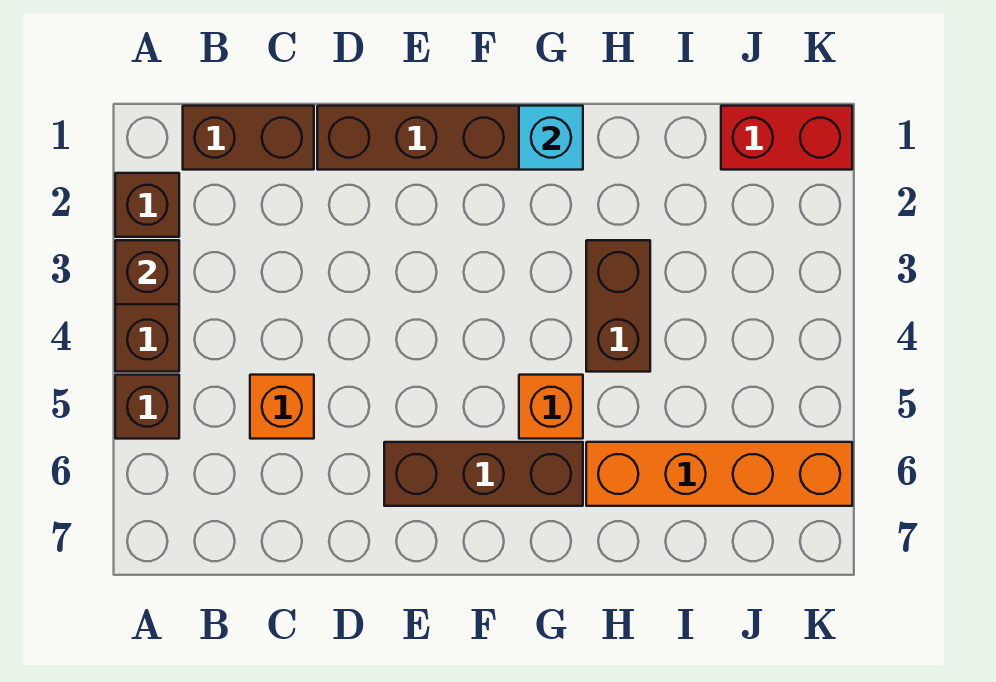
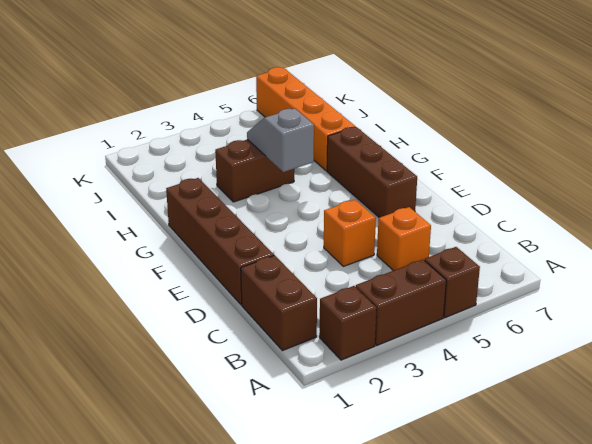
brown brick A3 level 2 -> none
cyan brick G1 level 2 -> none
none -> grey slope G4:H4 level 2 top G
orange brick G5 level 1 -> orange brick D4 level 1
red brick J1:K1 level 1 -> none

